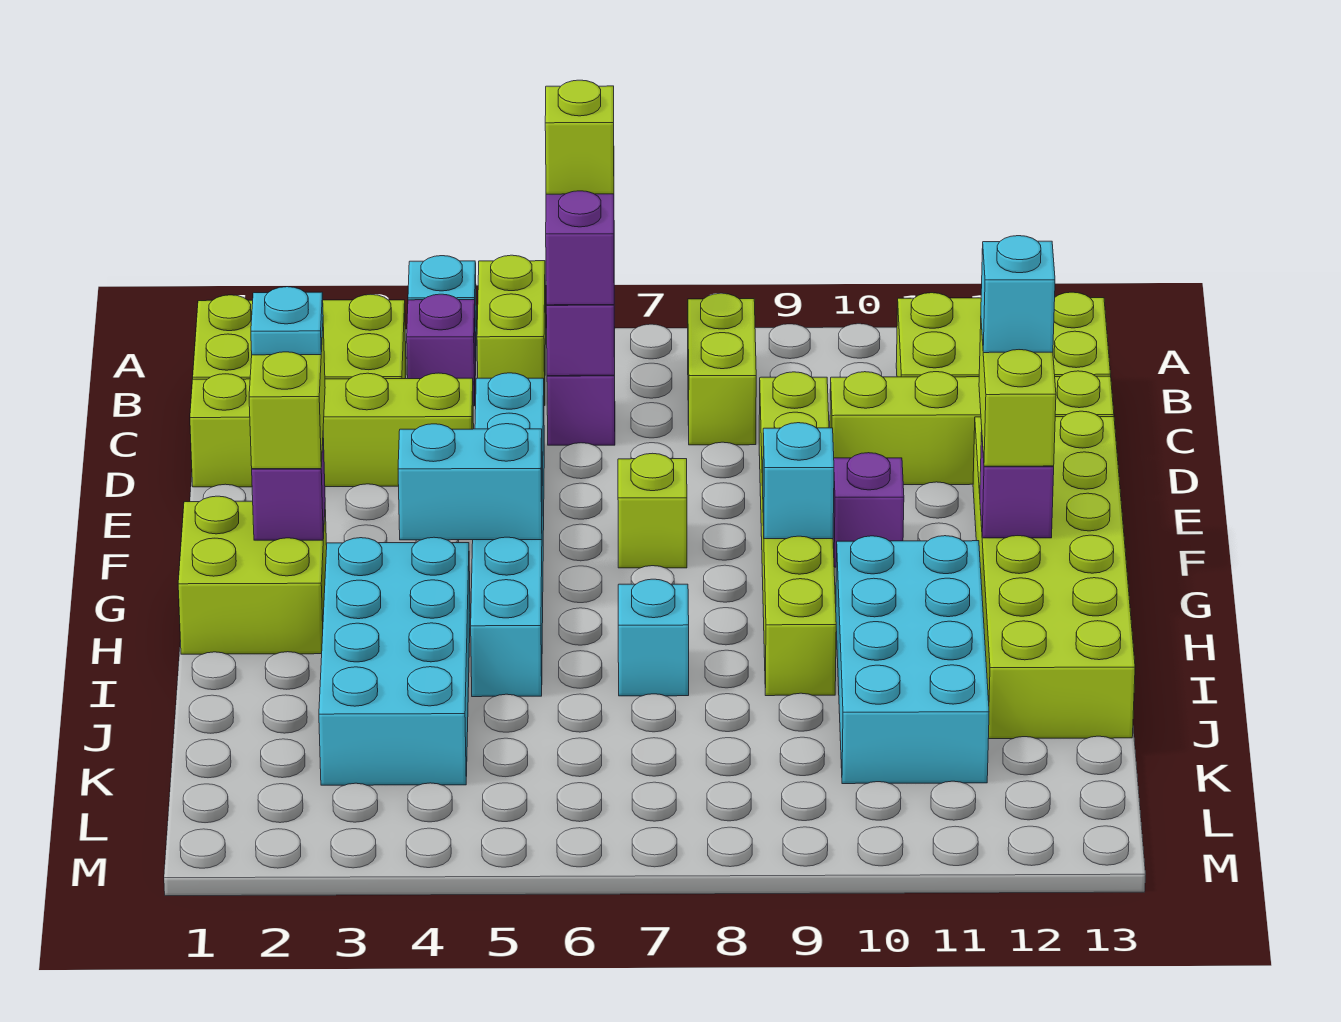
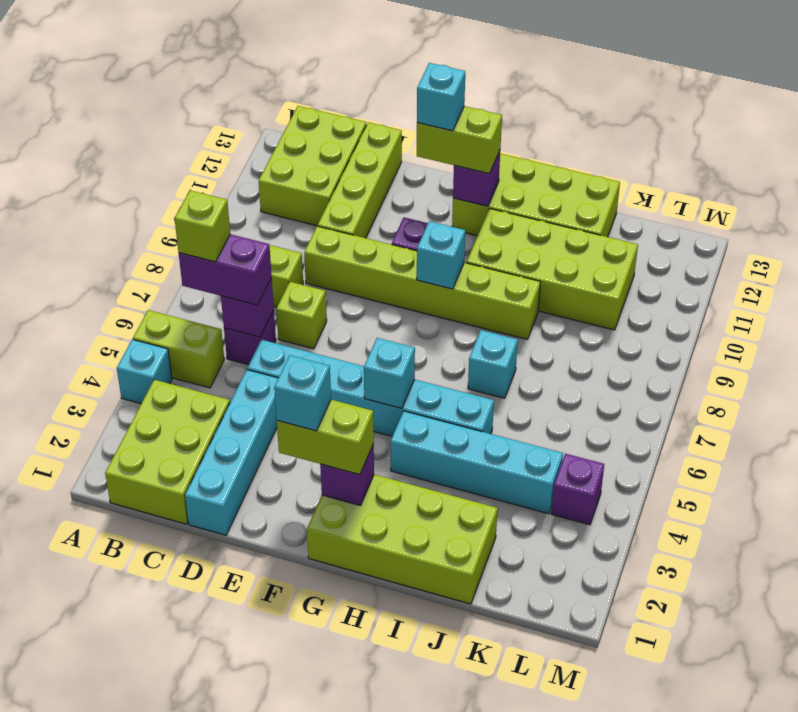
purple brick B4 level 1 -> purple brick L4 level 1
lime brick D1:D4 level 1 -> cyan brick D1:D4 level 1
lime brick E12:J13 level 1 -> lime brick G12:J13 level 1
cyan plate F2 level 4 -> cyan brick F2 level 4
lime brick F7 level 1 -> lime brick D7 level 1
lime brick G1:H2 level 1 -> lime brick G1:J2 level 1
cyan brick G4:G5 level 2 -> cyan brick G5 level 2
cyan brick H3:K4 level 1 -> cyan brick H4:K4 level 1
cyan brick H10:K11 level 1 -> lime brick H10:K11 level 1

